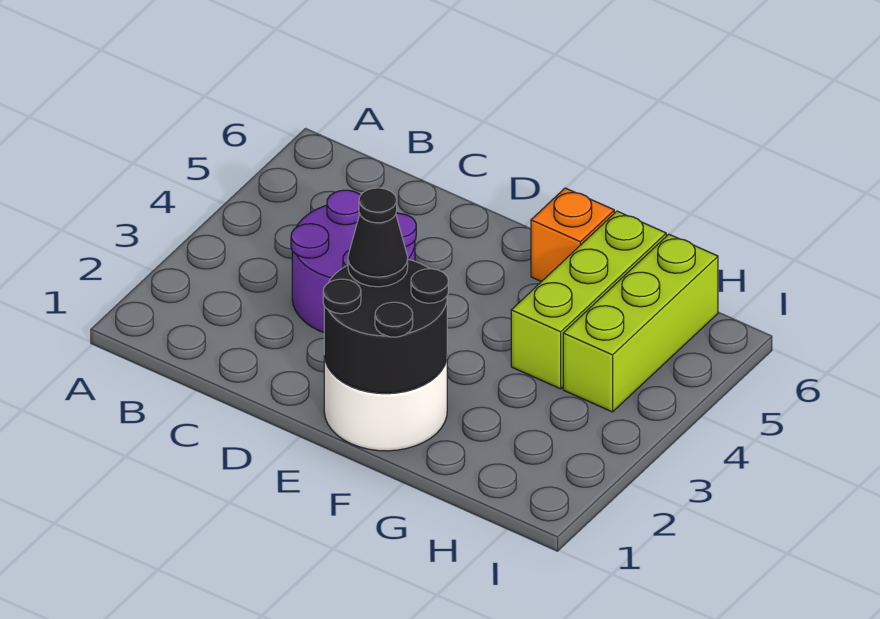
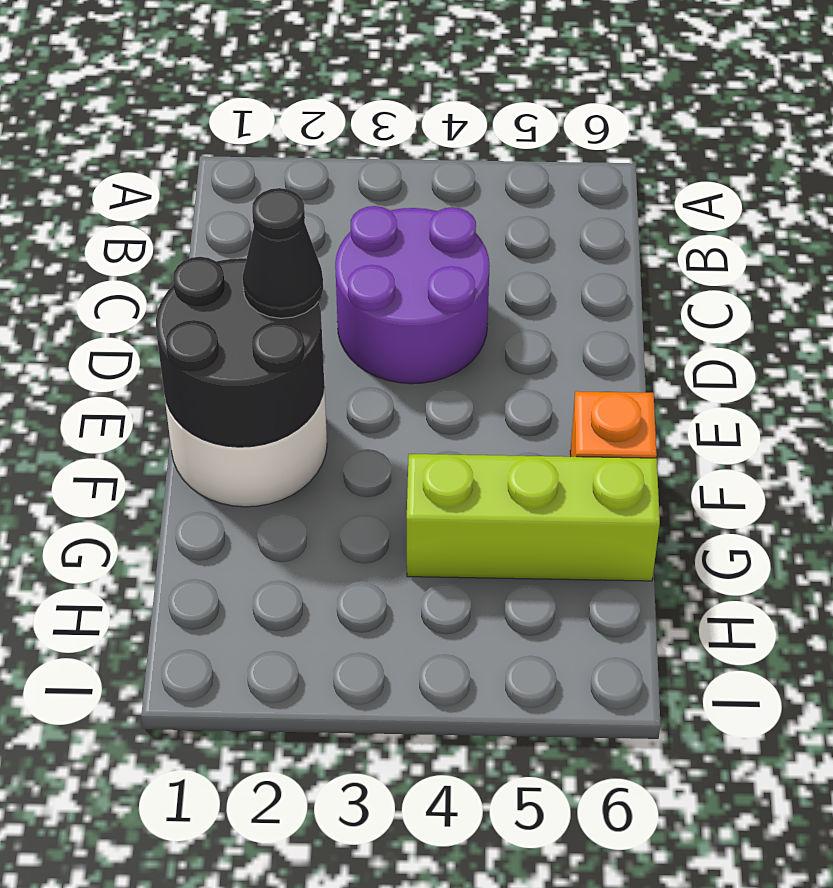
lime brick H4:H6 level 1 -> none

